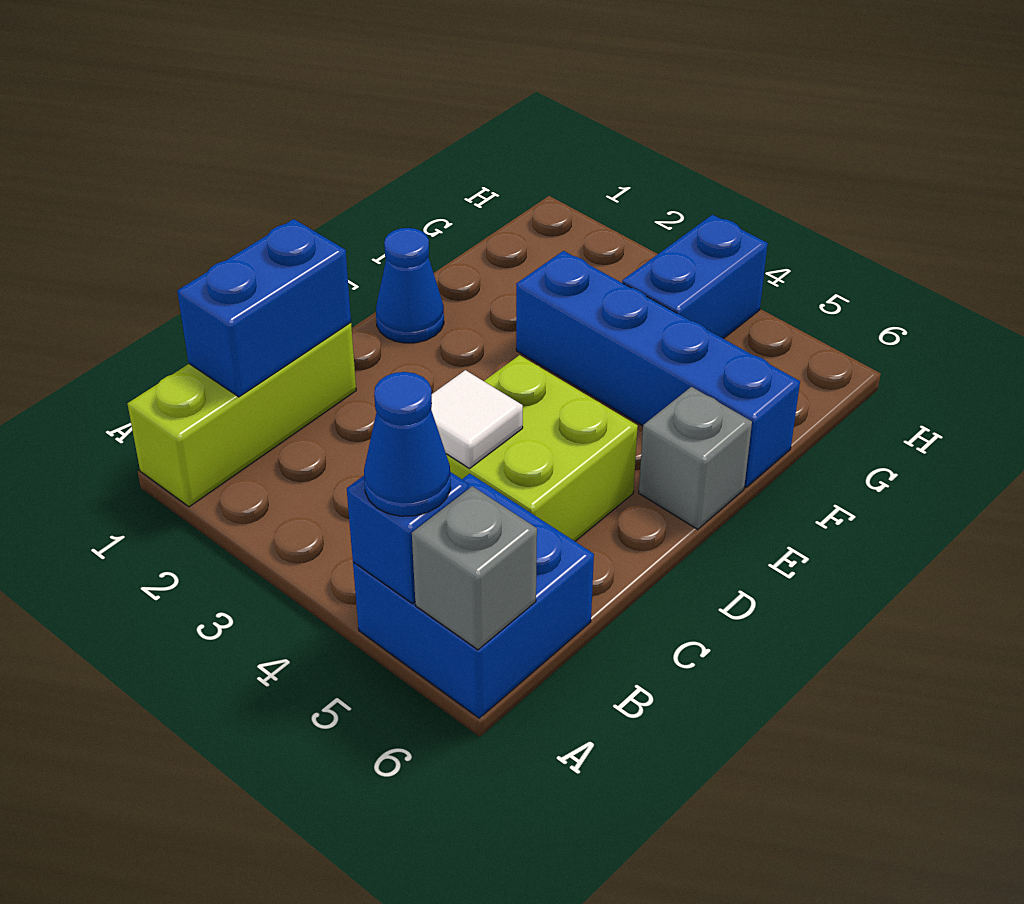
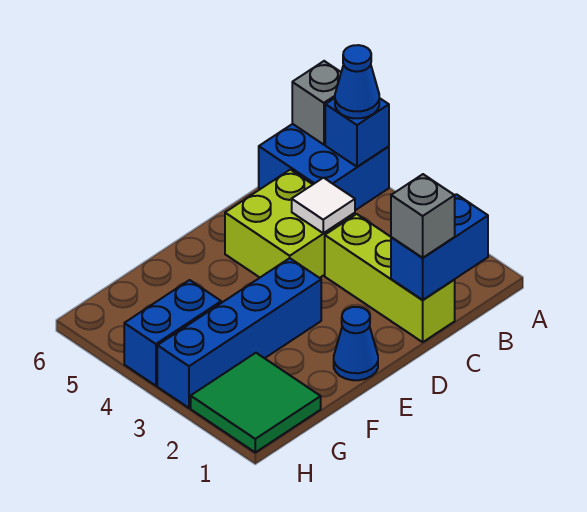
lime brick A1:C1 level 1 -> lime brick C1:C3 level 1
grey brick E6 level 1 -> grey brick C1 level 3
blue brick F3:F6 level 1 -> blue brick E3:H3 level 1
none -> green tile G1:H2 level 1

